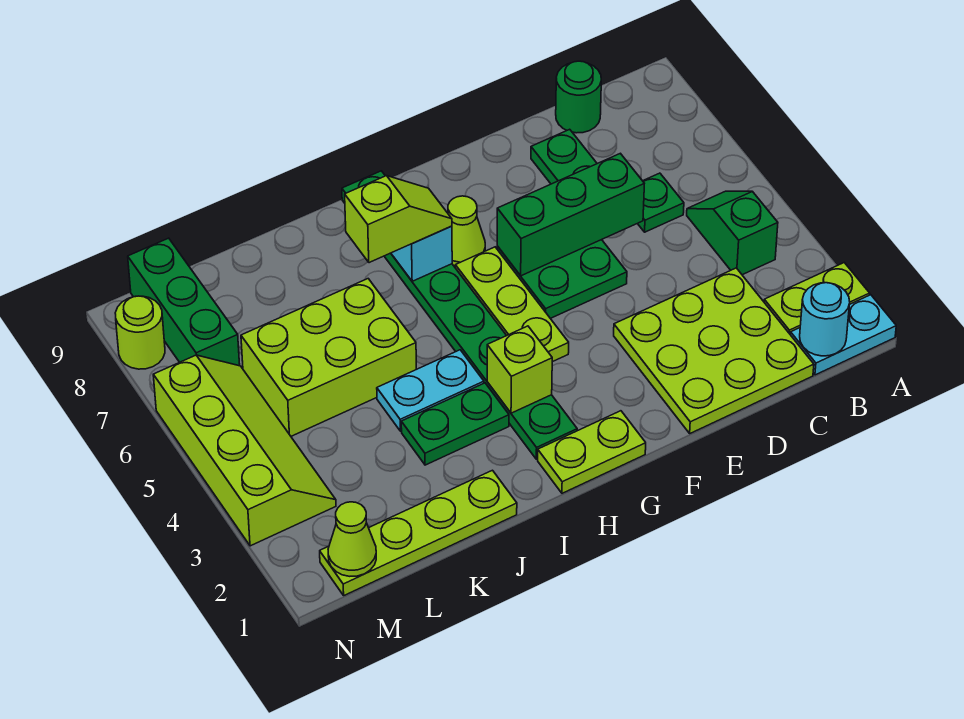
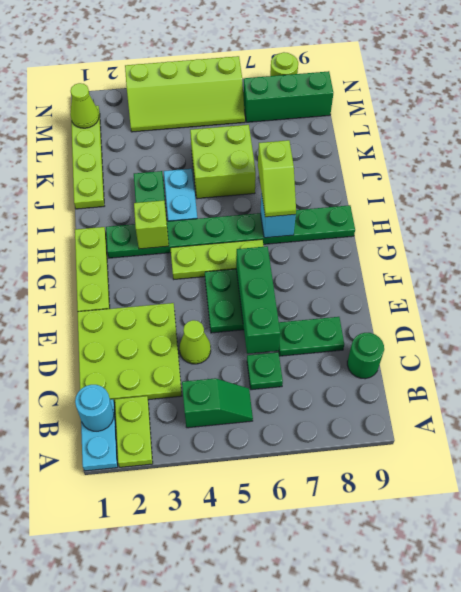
lime plate G1:H1 level 1 -> lime plate F1:H1 level 1
lime cone G7 level 1 -> lime cone D4 level 1
lime brick J5:L6 level 1 -> lime brick J5:K6 level 1

